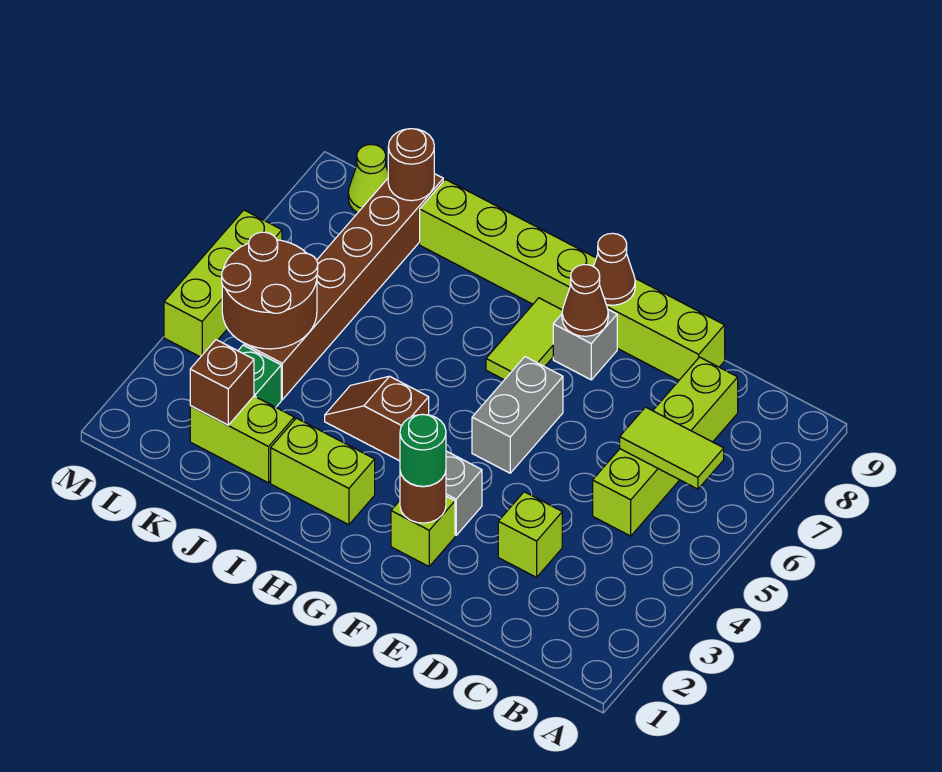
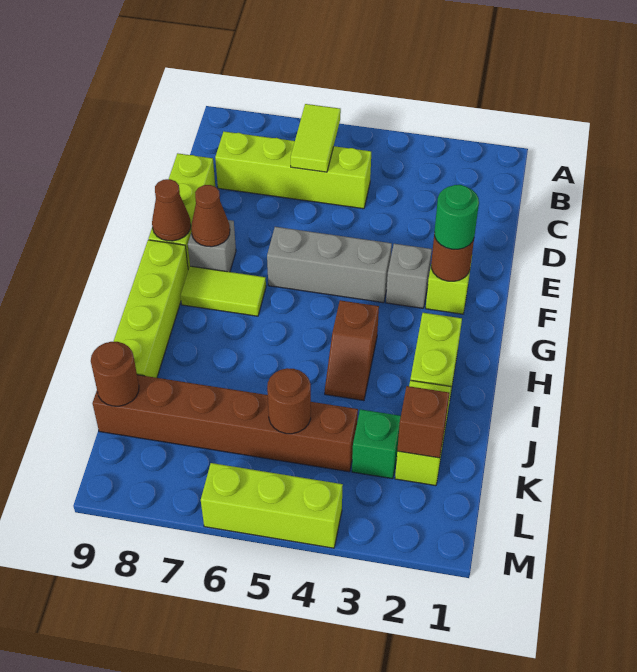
lime brick D3 level 1 -> none
grey brick F5:F6 level 1 -> grey brick F4:F6 level 1
brown round brick K4:L5 level 2 -> brown round brick K5 level 2
lime cone L9 level 1 -> none

